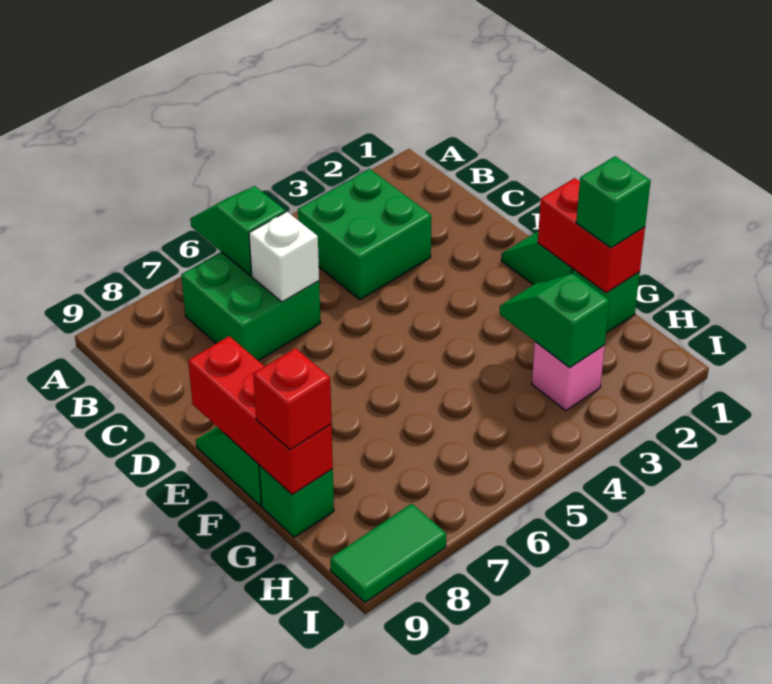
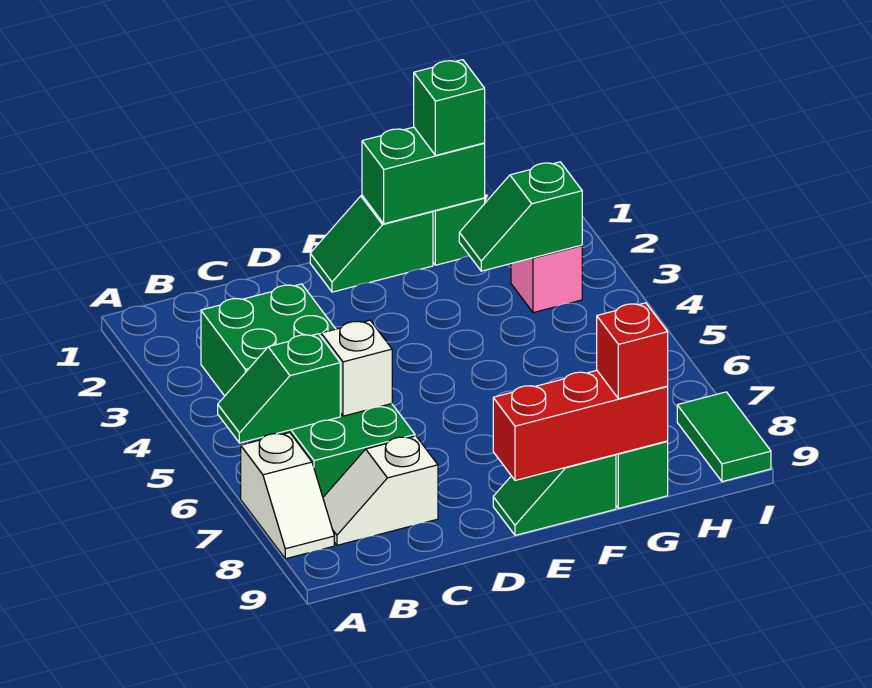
none -> white slope A7:A8 level 1 top 7
none -> white slope B8:C8 level 1 top C
red brick F1:G1 level 2 -> green brick F1:G1 level 2

